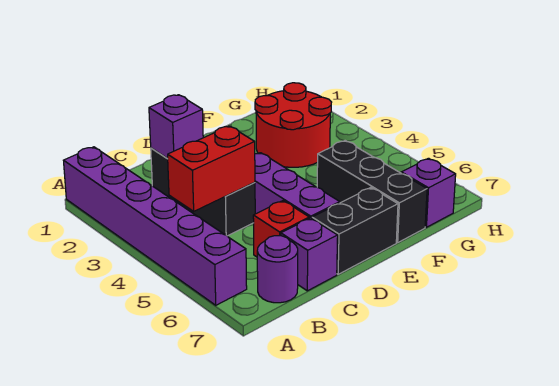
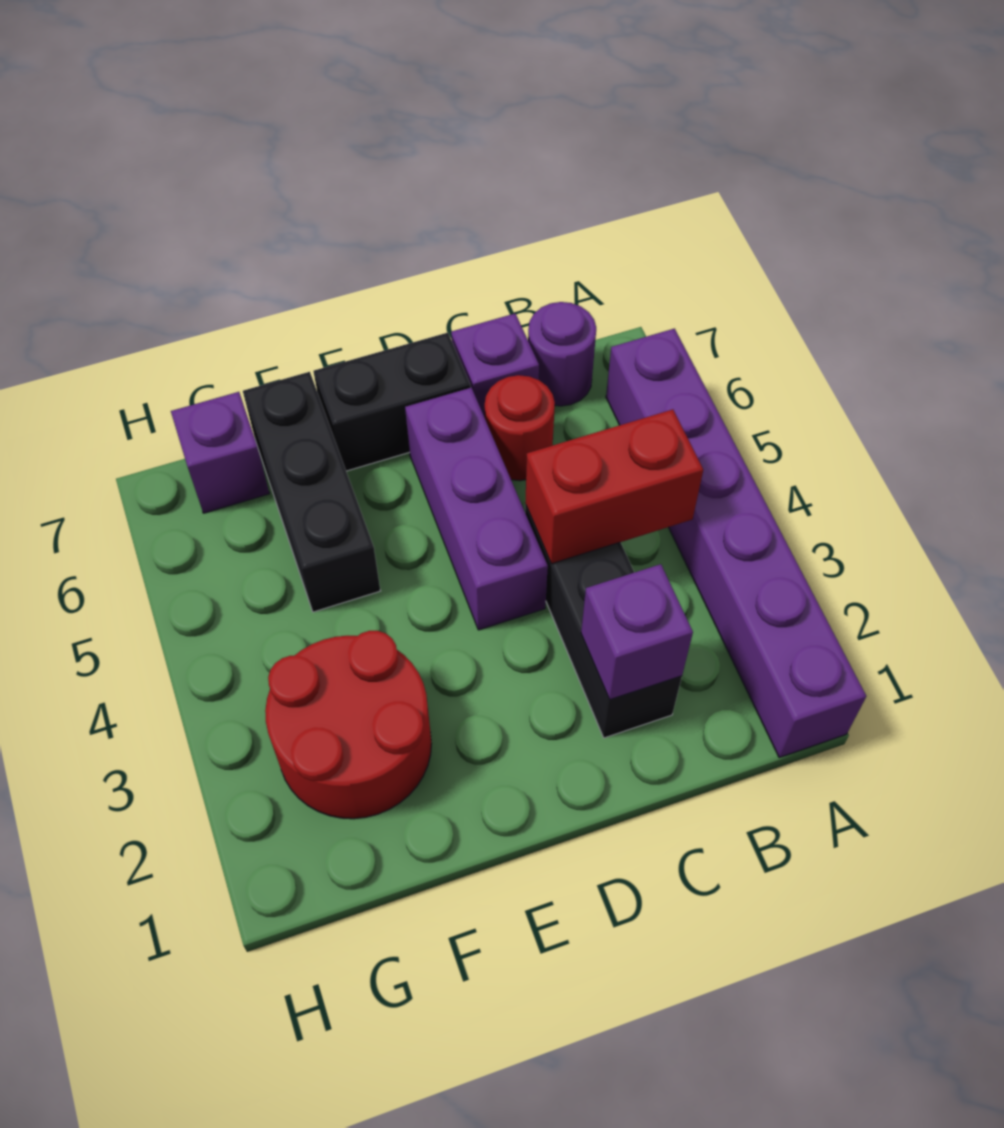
red brick C6 level 1 -> red round brick C6 level 1

